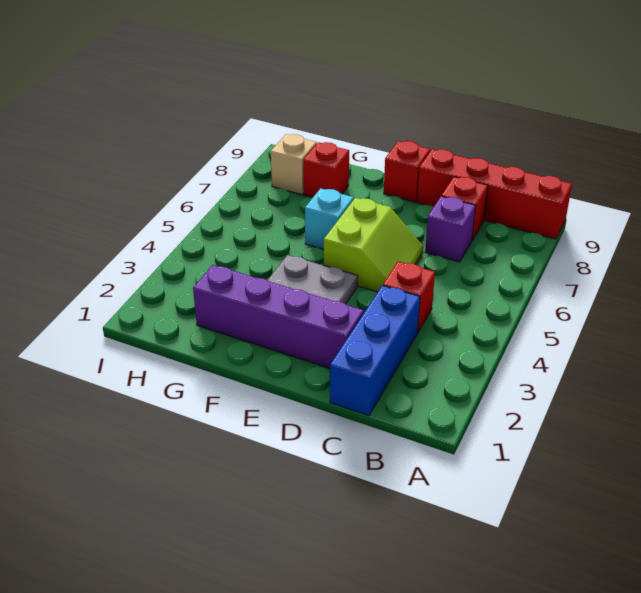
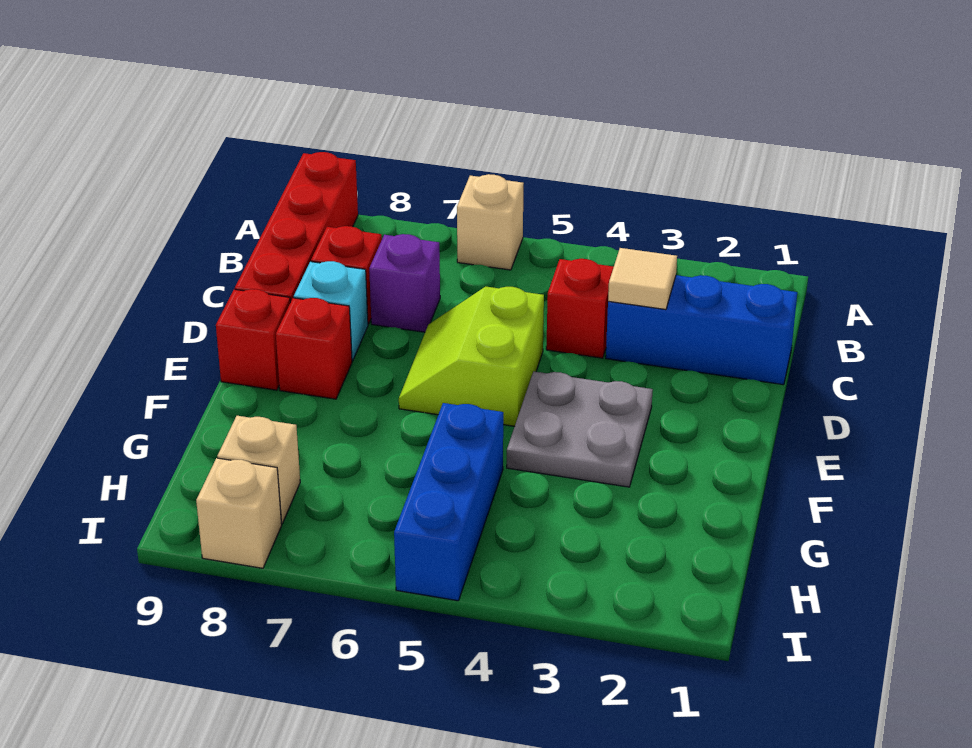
none -> tan brick A6 level 1
none -> tan tile C3 level 2
purple brick D2:G2 level 1 -> none
lime slope D5:E6 level 1 top E -> lime slope D5:E6 level 1 top 5
cyan brick F6 level 1 -> cyan brick D8 level 1
none -> blue brick G5:I5 level 1
red brick G8 level 1 -> red brick E8 level 1
none -> tan brick I8 level 1

